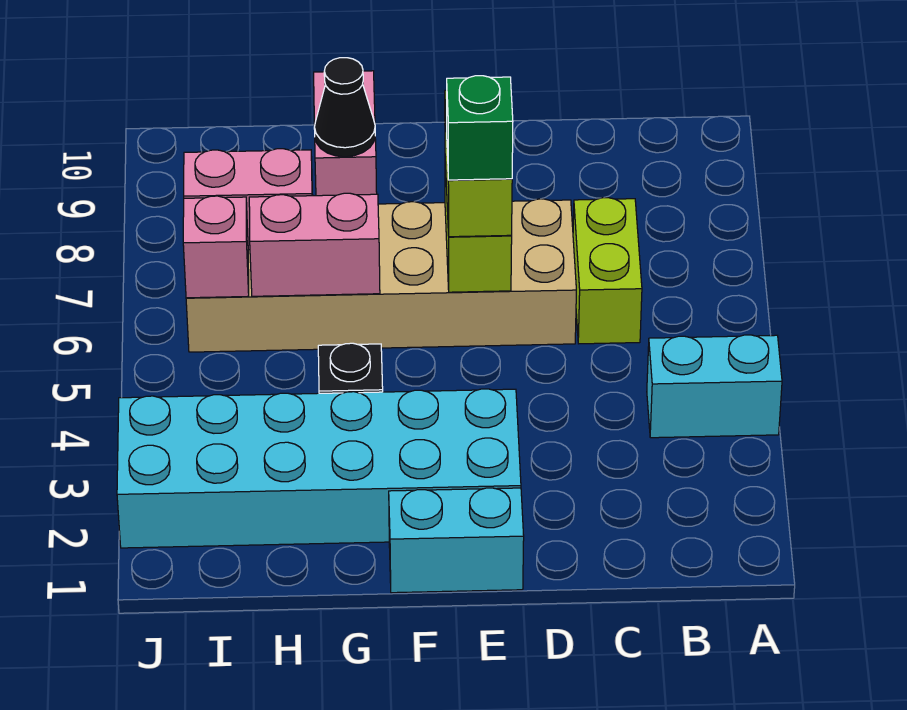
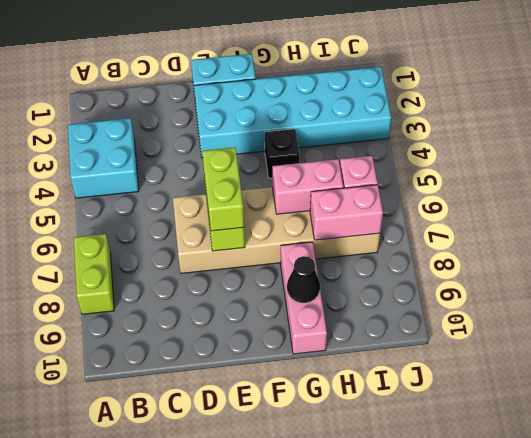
cyan brick A4:B4 level 1 -> cyan brick A3:B4 level 1
lime brick C6:C7 level 1 -> lime brick A7:A8 level 1
green brick E6 level 4 -> none
pink brick G9:G10 level 1 -> pink brick G8:G10 level 1

